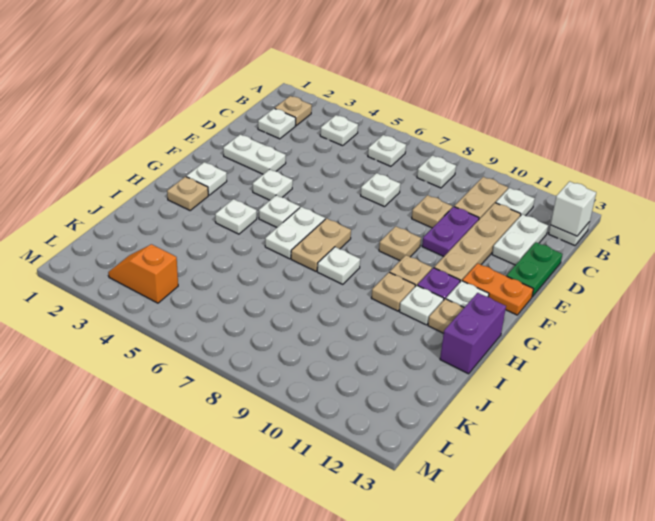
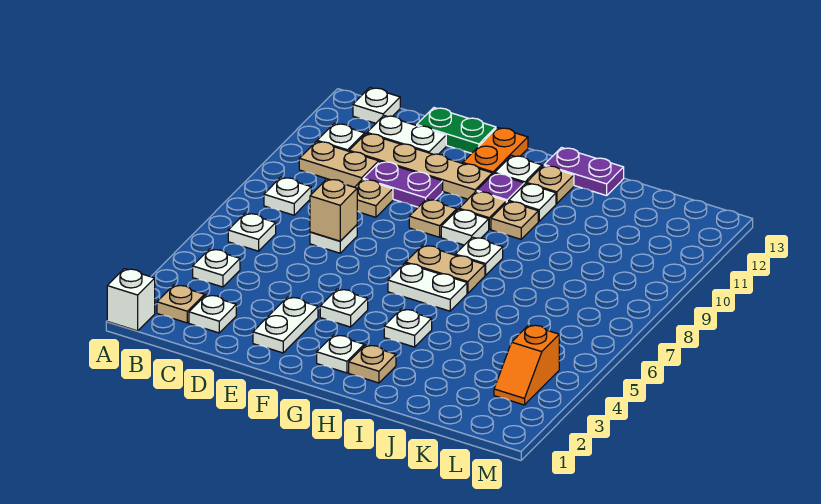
white brick B13 level 2 -> white brick A1 level 1
none -> tan brick D7 level 2
white plate G5 level 1 -> white plate G9 level 1
purple brick H13:I13 level 1 -> purple plate H13:I13 level 1

